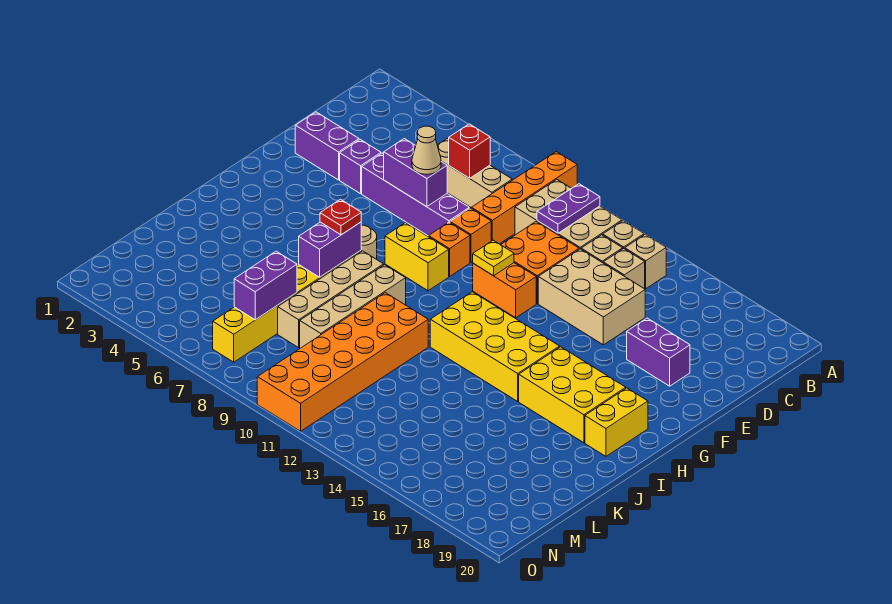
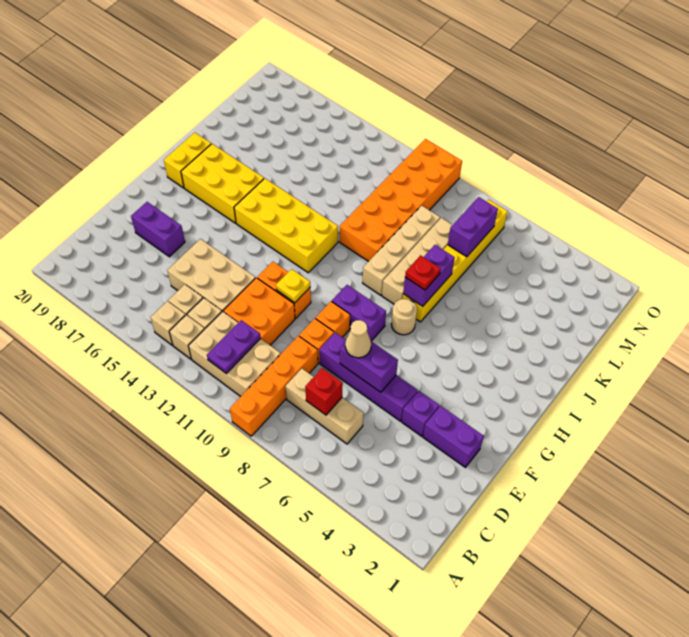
yellow brick G8:G9 level 1 -> purple brick G8:G9 level 1

